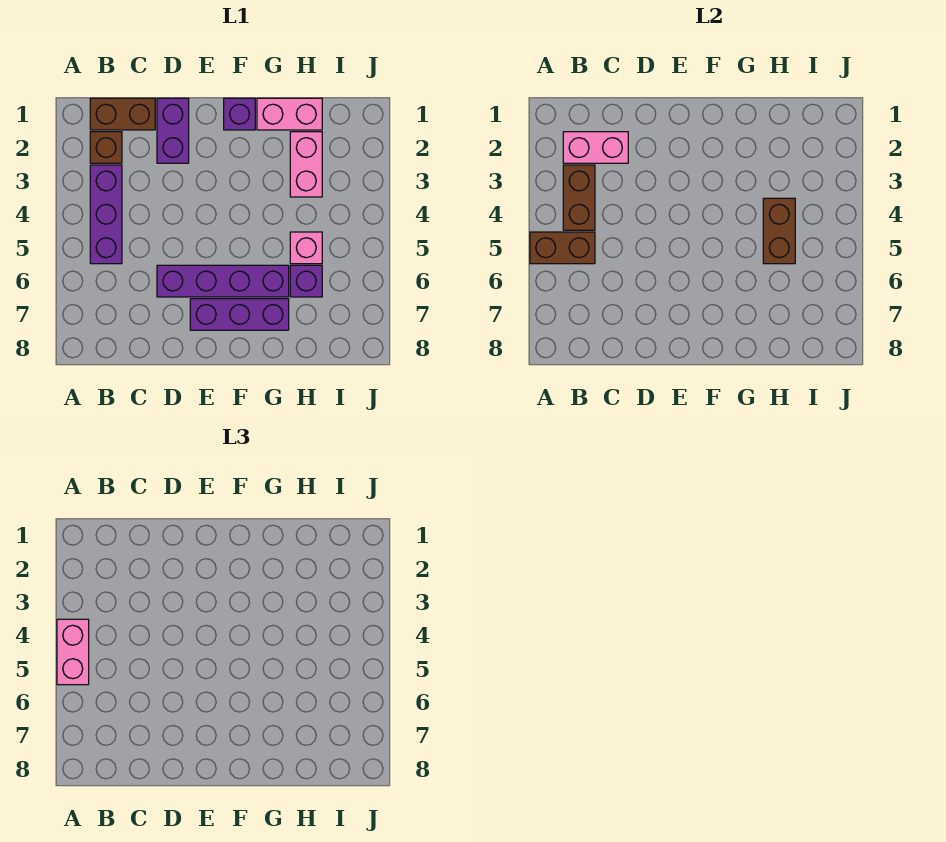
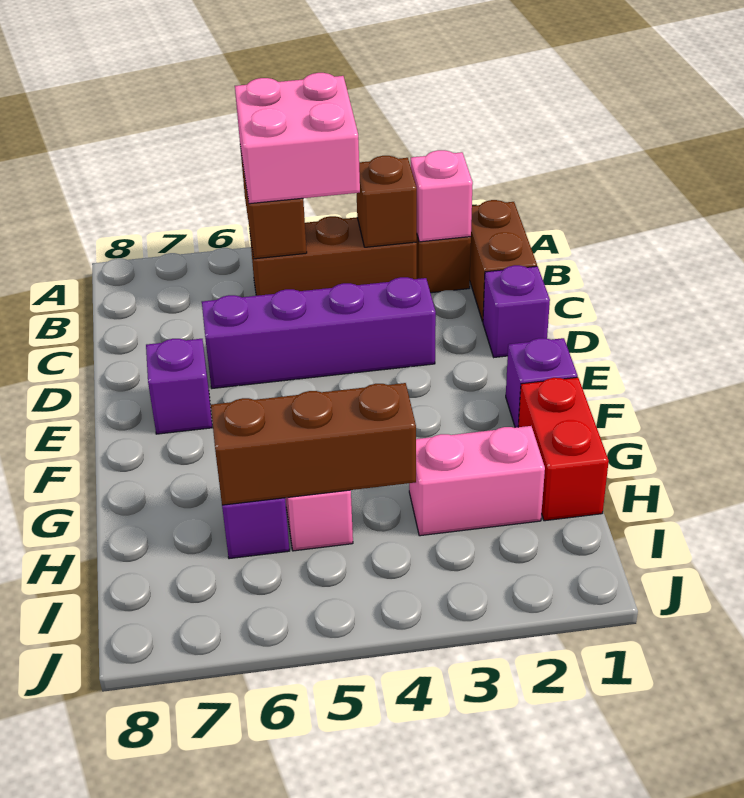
pink brick A4:A5 level 3 -> pink brick A4:B5 level 3
pink brick B2:C2 level 2 -> pink brick B2 level 2
purple brick B3:B5 level 1 -> brown brick B3:B5 level 1
brown brick B3:B4 level 2 -> brown brick B3 level 2
purple brick D1:D2 level 1 -> purple brick D1 level 1
purple brick D6:G6 level 1 -> purple brick D3:D6 level 1
purple brick E7:G7 level 1 -> purple brick E7 level 1
pink brick G1:H1 level 1 -> red brick G1:H1 level 1
brown brick H4:H5 level 2 -> brown brick H4:H6 level 2

